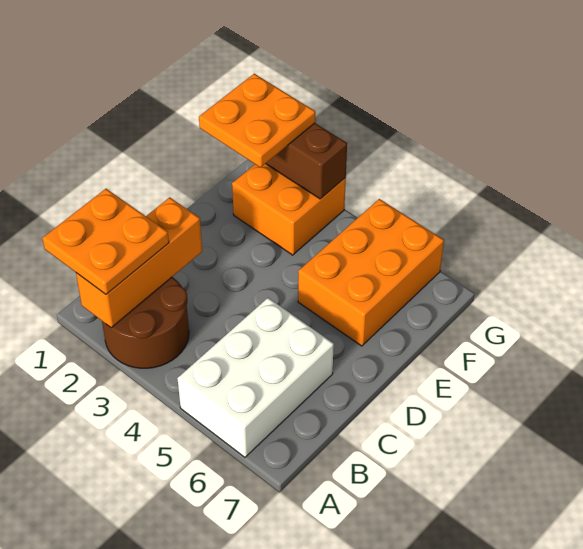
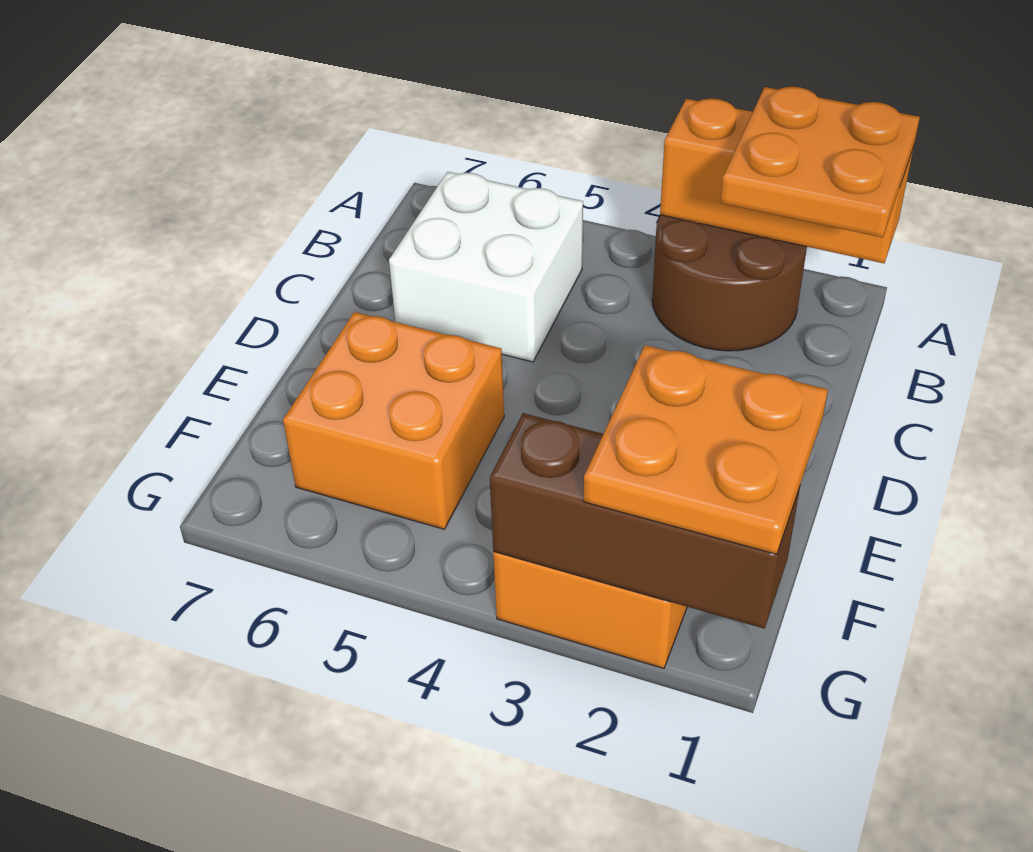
orange brick A2:C2 level 2 -> orange brick A1:A3 level 2
white brick A5:C6 level 1 -> white brick B5:C6 level 1
orange brick E5:G6 level 1 -> orange brick E5:F6 level 1

